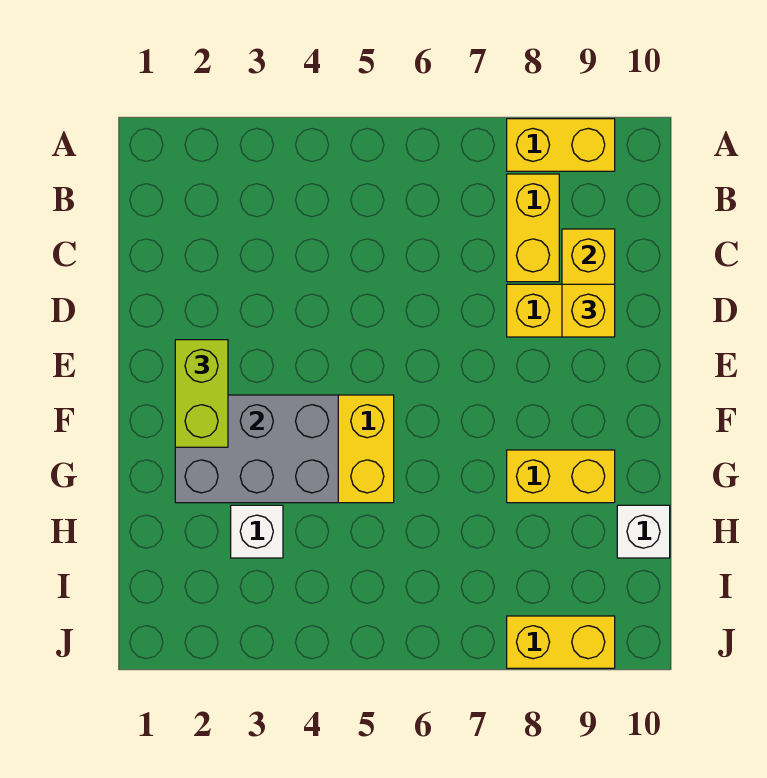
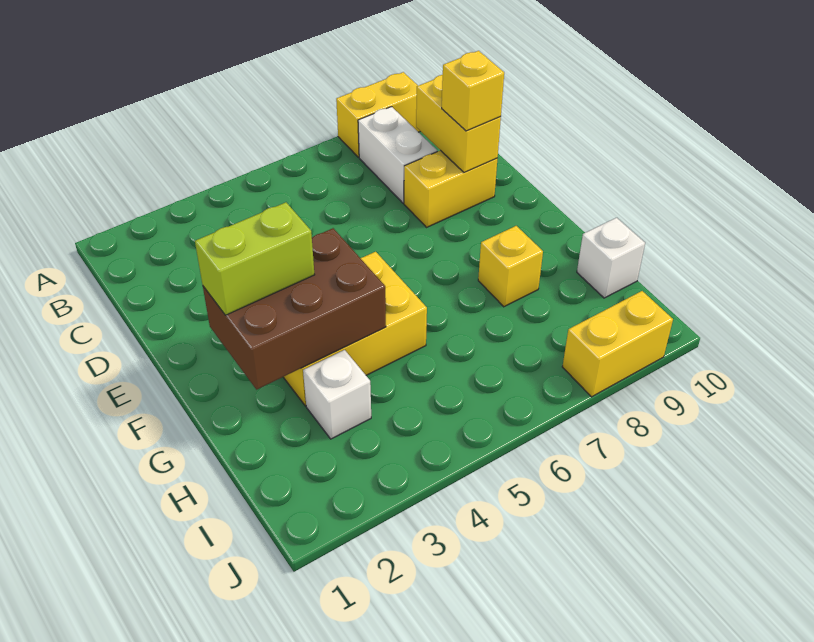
yellow brick B8:C8 level 1 -> white brick B8:C8 level 1
lime brick E2:F2 level 3 -> lime brick F2:F3 level 3
grey brick F2:G4 level 2 -> brown brick F2:G4 level 2
yellow brick G8:G9 level 1 -> yellow brick G8 level 1

